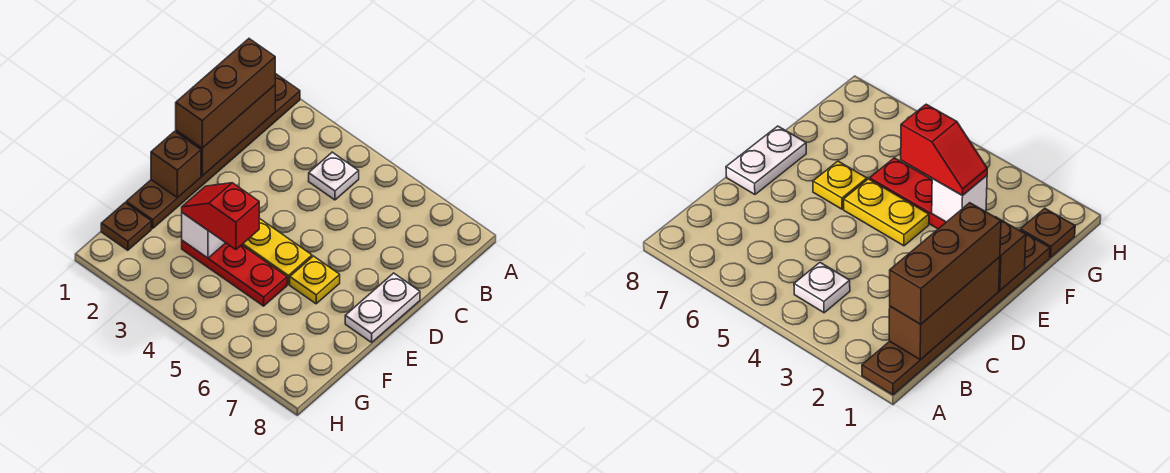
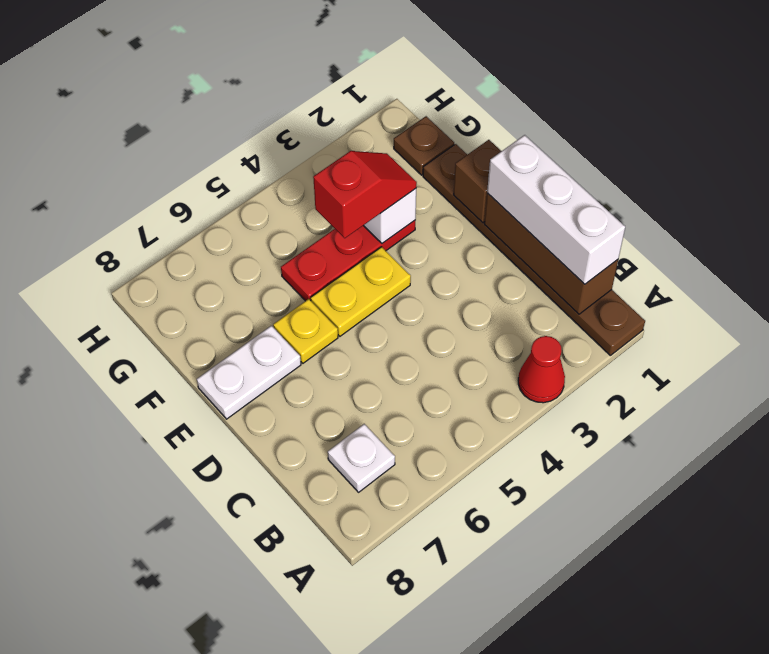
none -> red cone A3 level 1
brown brick B1:D1 level 3 -> white brick B1:D1 level 3
white plate B4 level 1 -> white plate B7 level 1
white plate D8:E8 level 1 -> white plate E7:E8 level 1

